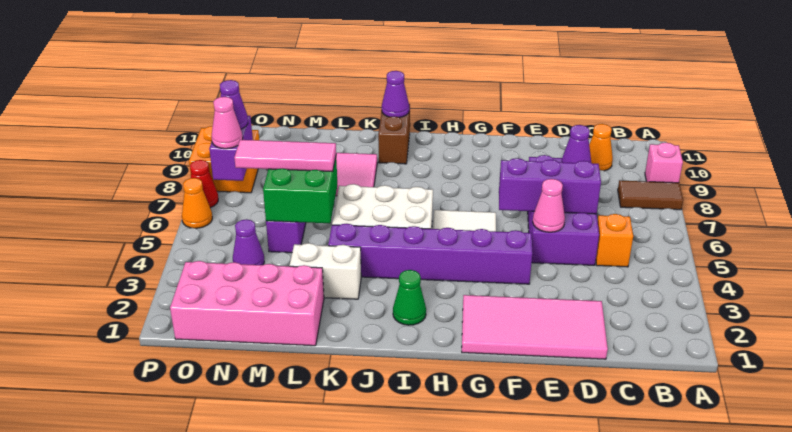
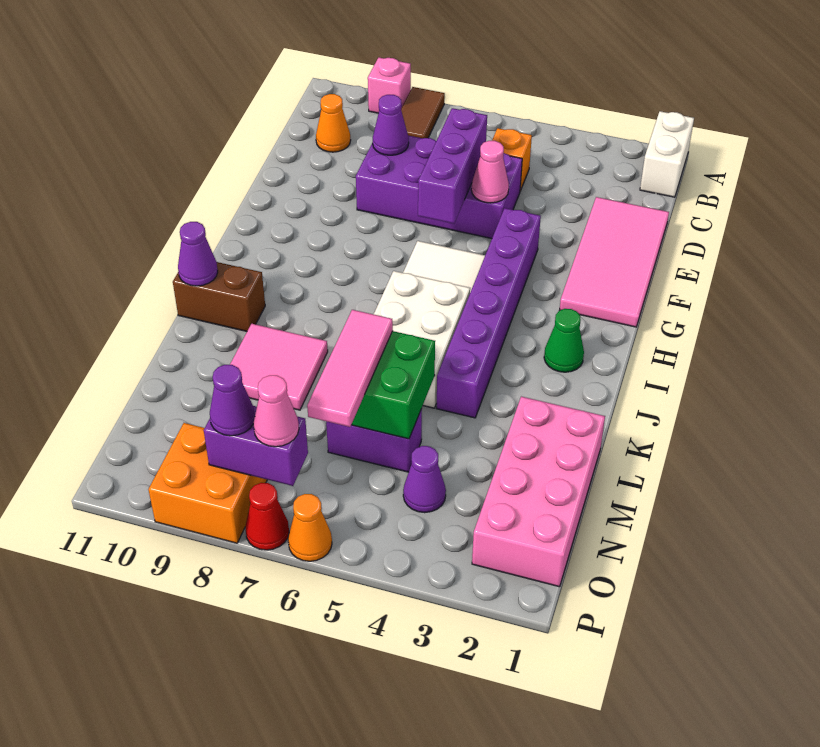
white brick K3:L3 level 1 -> white brick A1:B1 level 1

